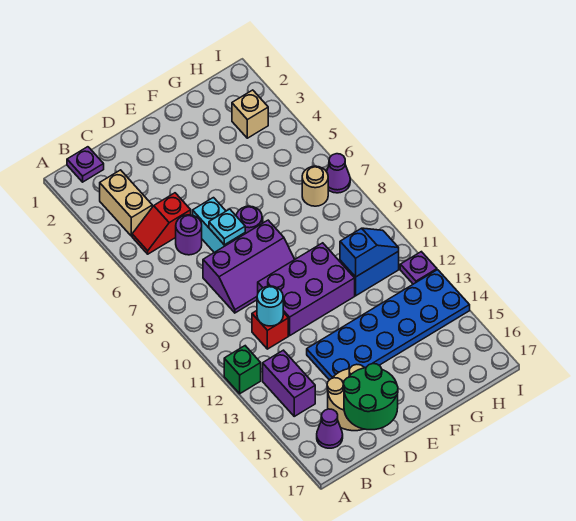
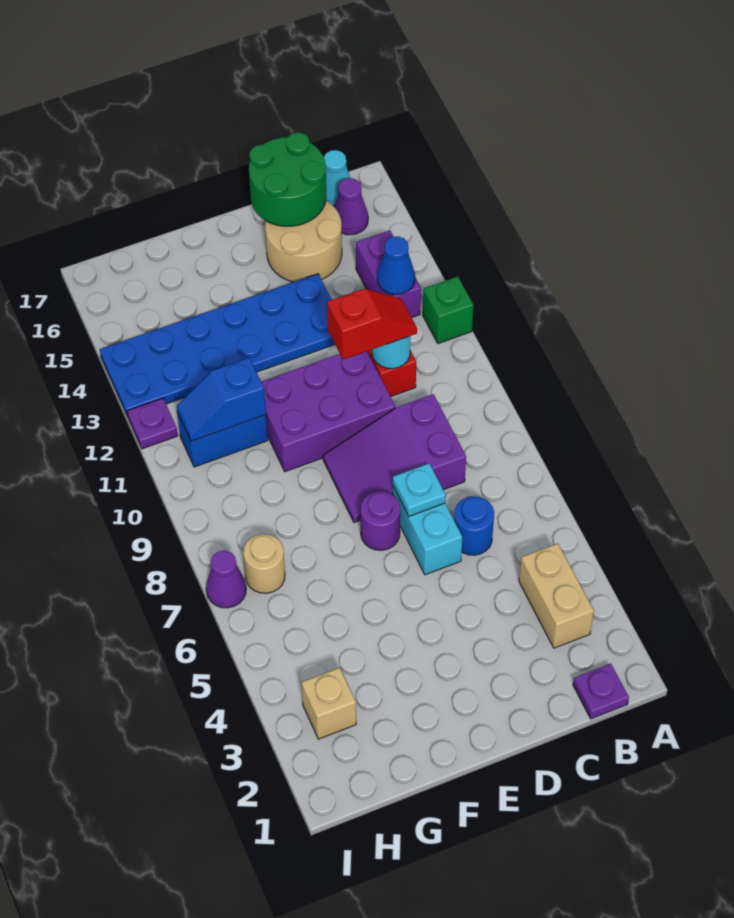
red slope B5:C5 level 1 top C -> red slope C11:D11 level 3 top D
none -> blue cone B13 level 2
none -> cyan cone B17 level 1
purple round brick C6 level 1 -> blue round brick C6 level 1
purple slope C8:E9 level 1 top 8 -> purple slope C8:E9 level 1 top C

